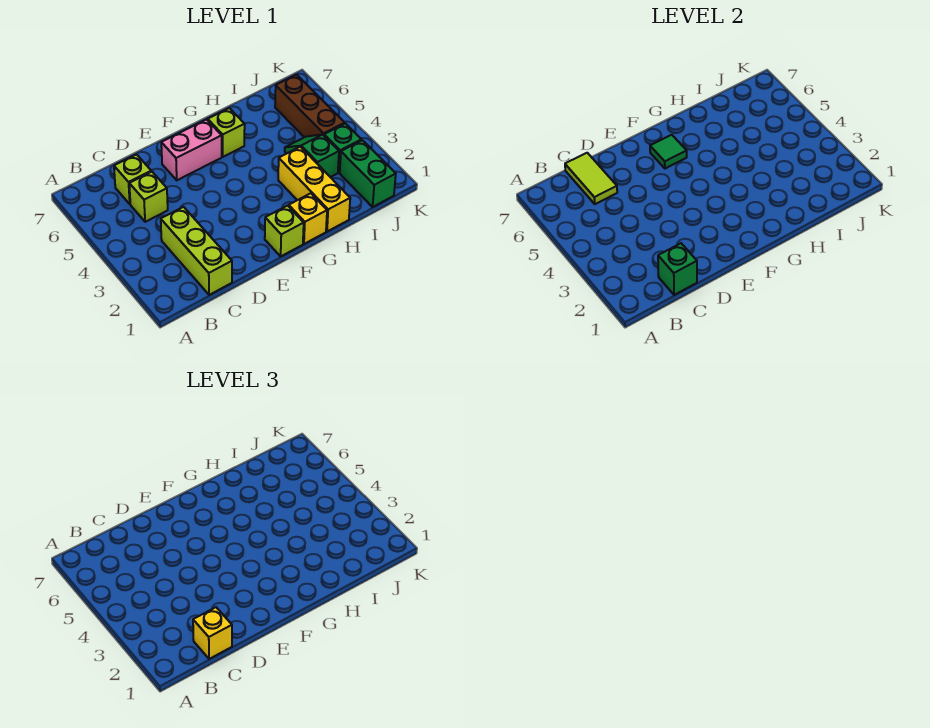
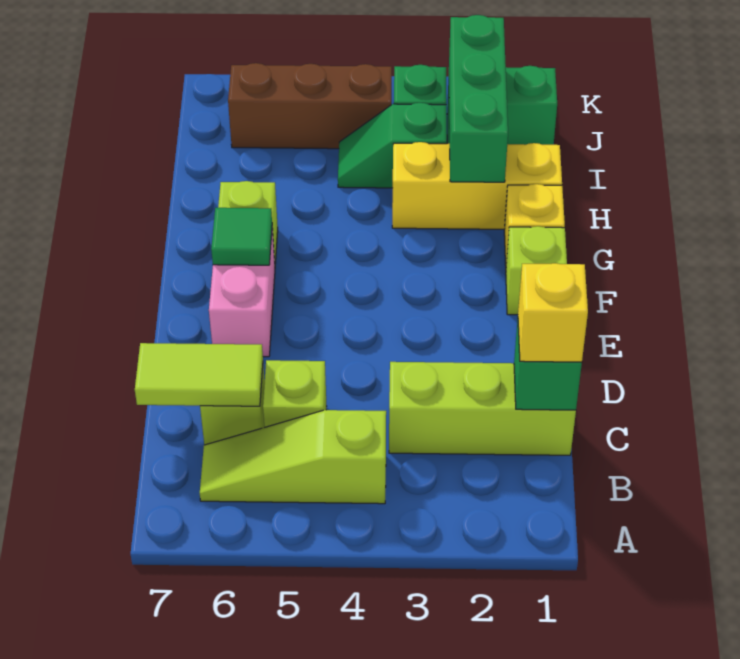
none -> lime slope B4:B6 level 1 top 4
none -> green brick H2:J2 level 2

